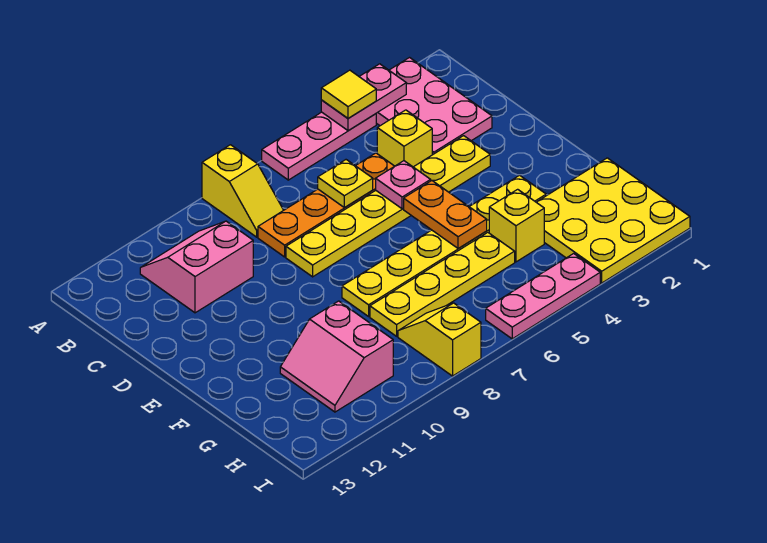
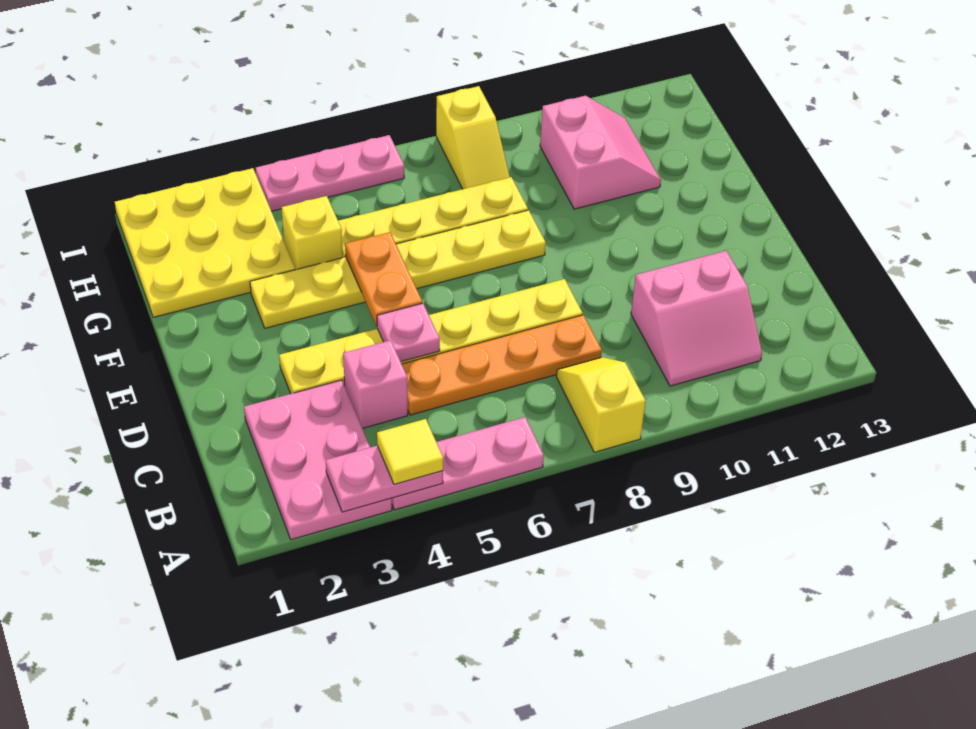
yellow brick C4 level 1 -> pink brick C4 level 1
yellow plate C6 level 2 -> none

